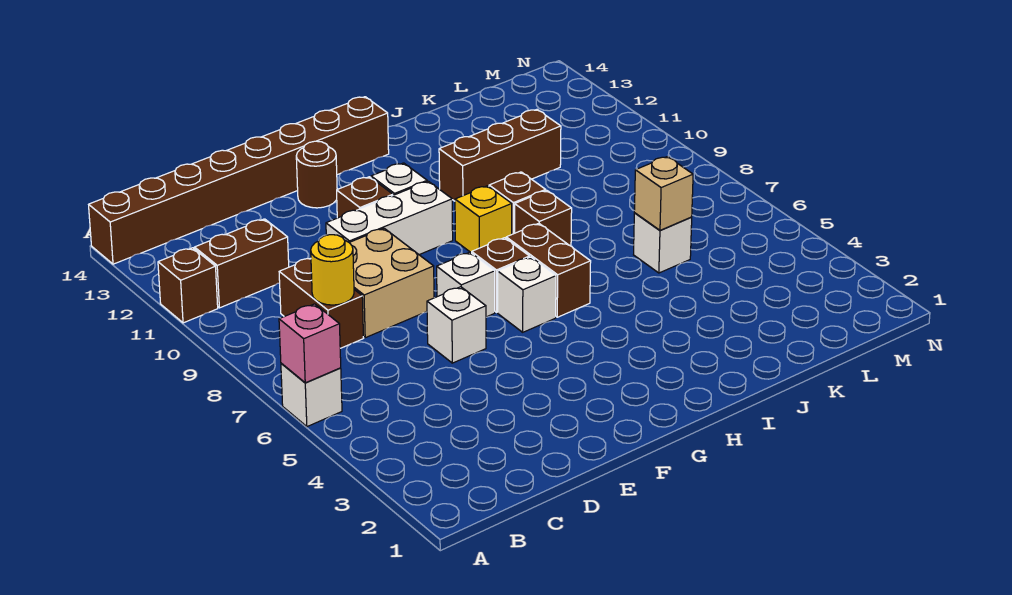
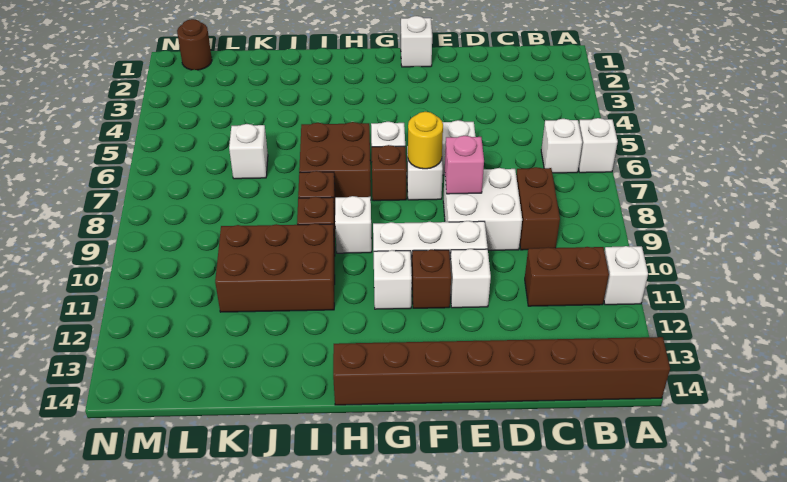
pink brick A6 level 2 -> pink brick E8 level 2
brown brick A11 level 1 -> white brick A11 level 1
none -> white brick B6 level 1
yellow round brick C8 level 2 -> yellow round brick F7 level 2
tan brick D8:E9 level 1 -> white brick D8:E9 level 1
none -> white brick E11 level 1
none -> white brick F1 level 1
brown round brick F13 level 1 -> brown round brick M1 level 1
brown brick H6:H7 level 1 -> brown brick H6:I7 level 1
yellow brick H9 level 1 -> white brick H9 level 1
brown brick I11:K11 level 1 -> brown brick I10:K11 level 1
tan brick K6 level 2 -> none

